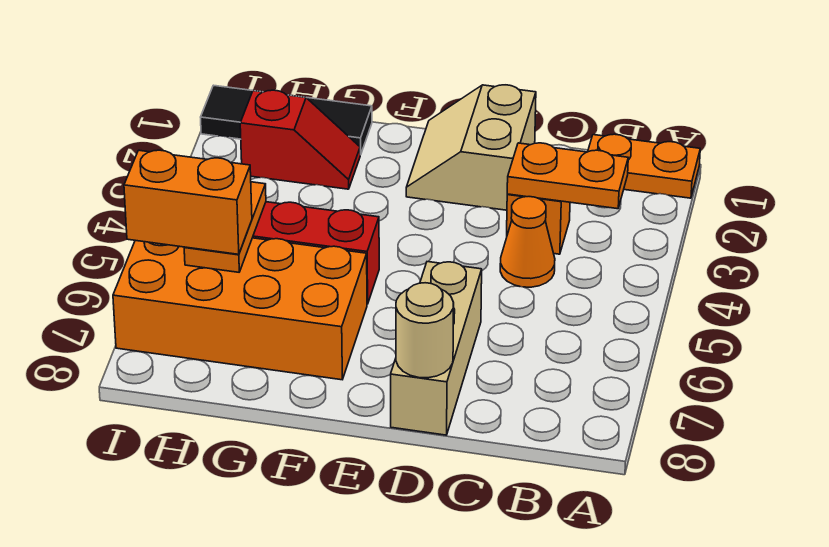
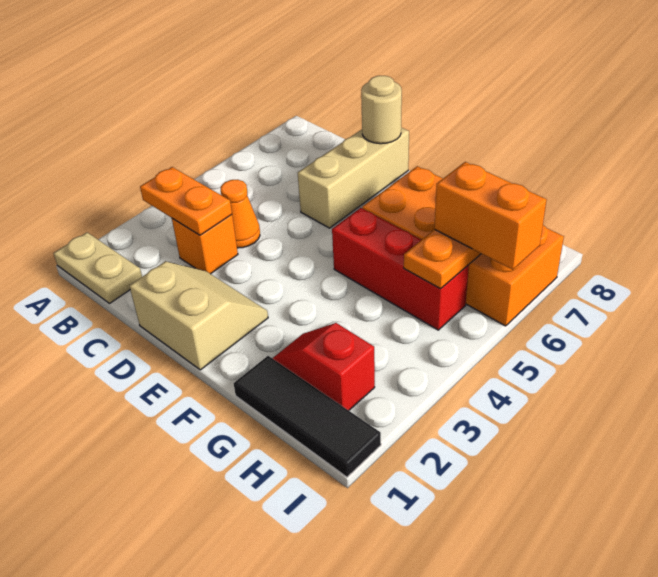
orange plate A1:B1 level 1 -> tan plate A1:B1 level 1
tan slope D1:E2 level 1 top D -> tan slope D1:E2 level 1 top 1

